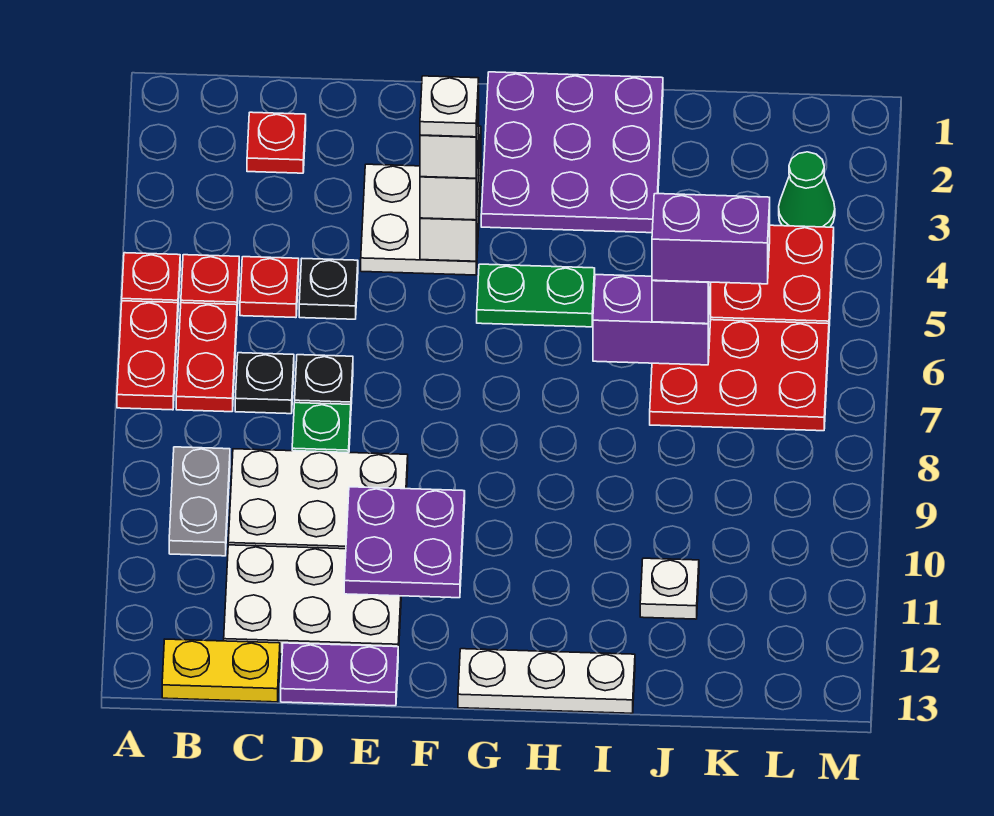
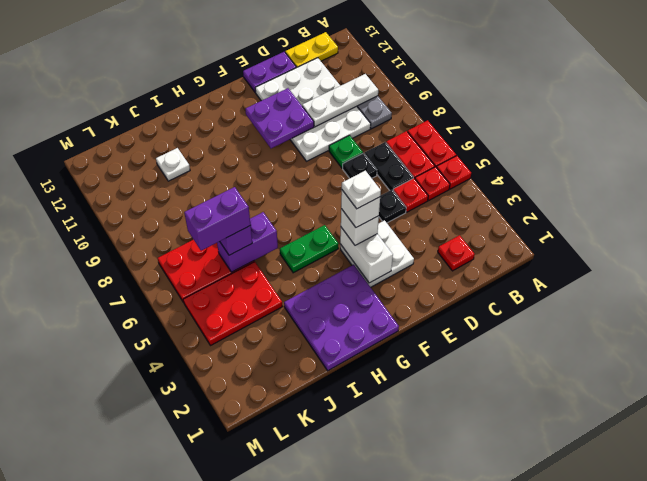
black plate C7 level 1 -> black plate C6:C7 level 1
white plate G13:I13 level 1 -> white plate B10:D10 level 2
green cone L3 level 1 -> none

